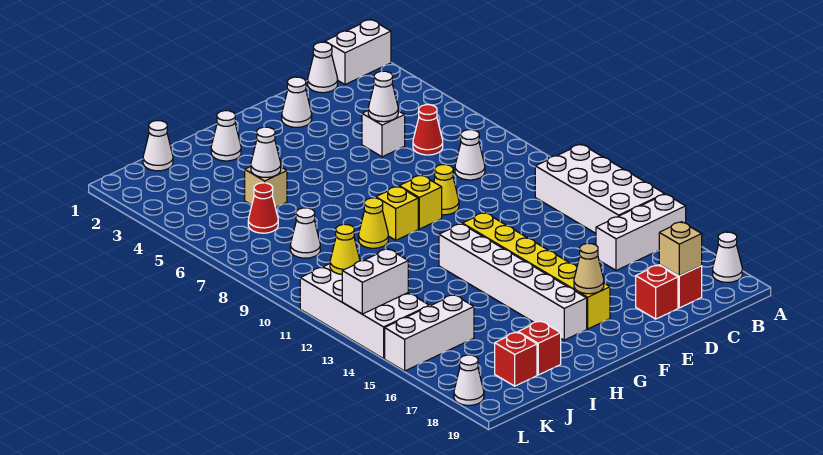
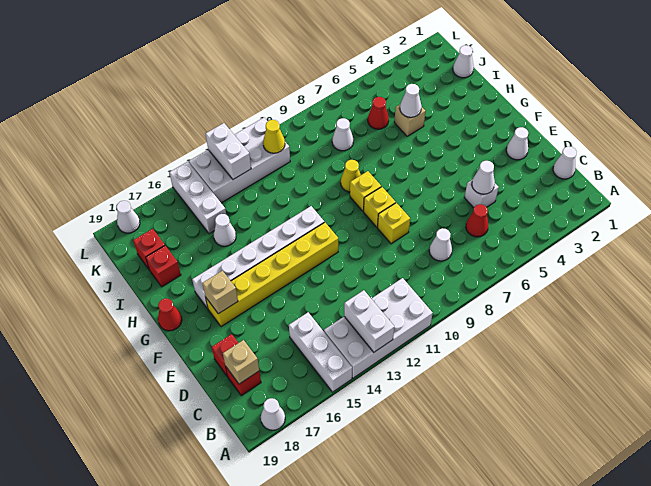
white brick A1:B1 level 1 -> white brick A13:B13 level 2
yellow cone E9 level 1 -> yellow brick E9 level 1
tan cone F17 level 2 -> tan brick F17 level 2
none -> red cone G19 level 1
white cone H2 level 1 -> white cone I15 level 1

